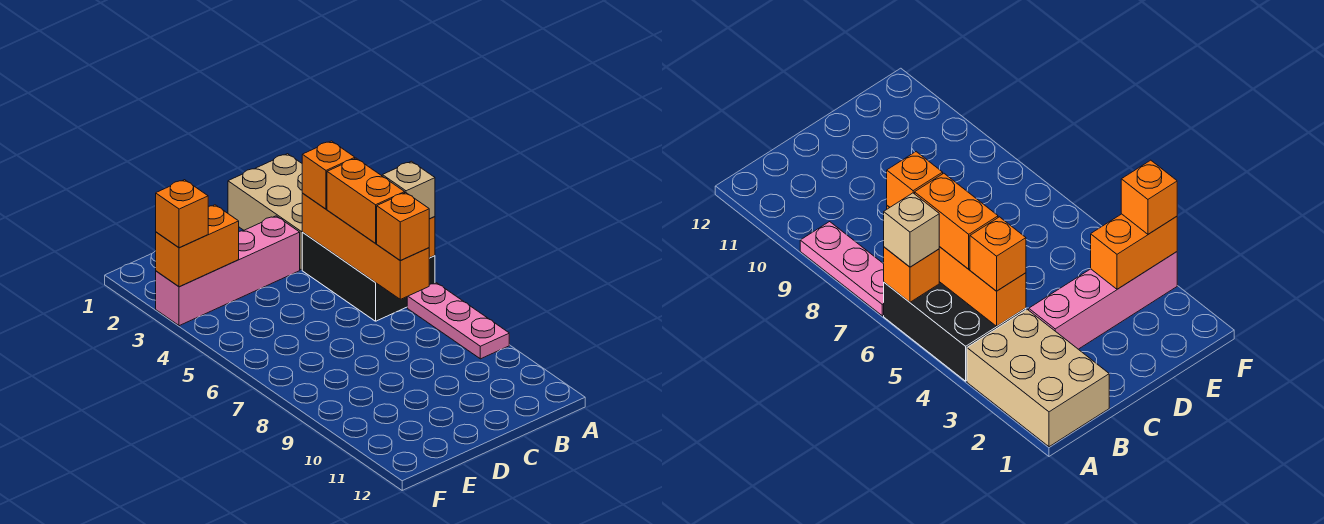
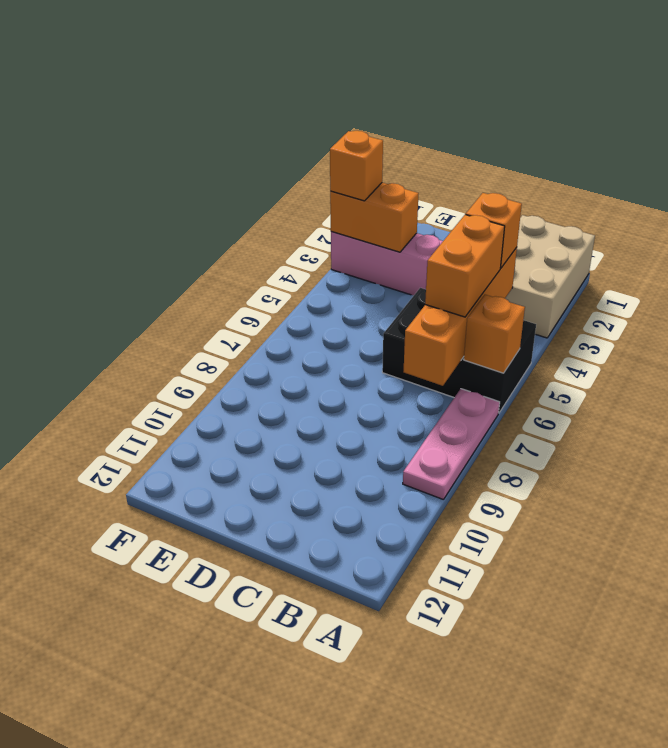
black brick A4:B6 level 1 -> black brick A5:C6 level 1
tan brick A6 level 3 -> none
orange brick B7 level 3 -> none

